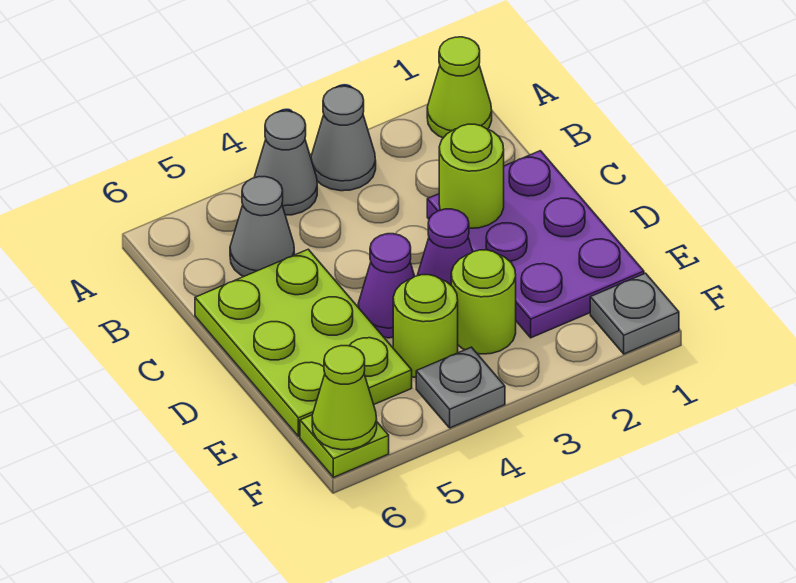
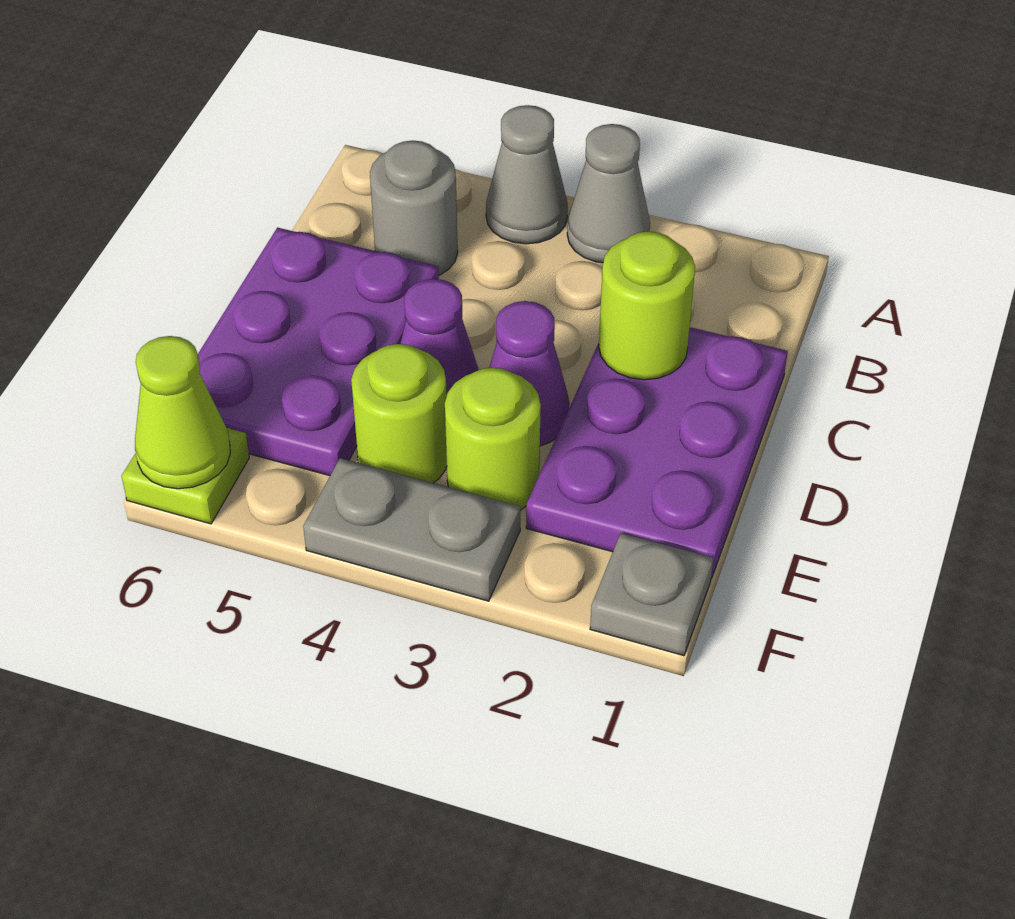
lime cone A1 level 1 -> none
grey cone B5 level 1 -> grey round brick B5 level 1
lime plate C5:E6 level 1 -> purple plate C5:E6 level 1
grey plate F4 level 1 -> grey plate F3:F4 level 1

